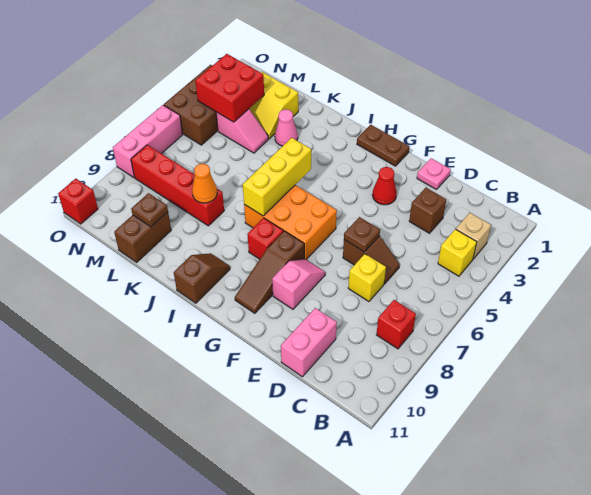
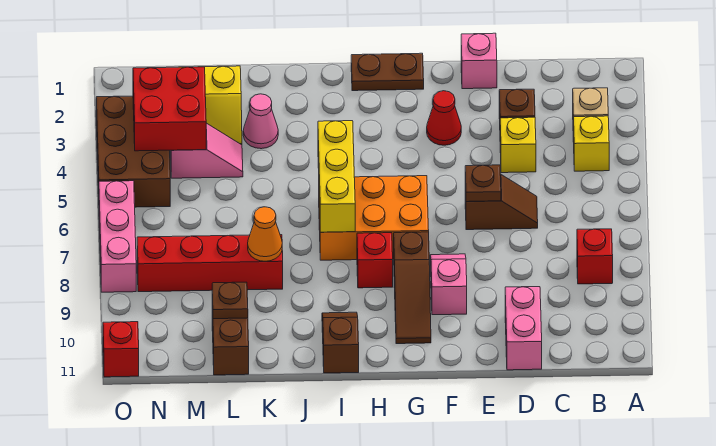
yellow brick D7 level 1 -> yellow brick D4 level 1
pink plate E1 level 1 -> pink brick E1 level 1

